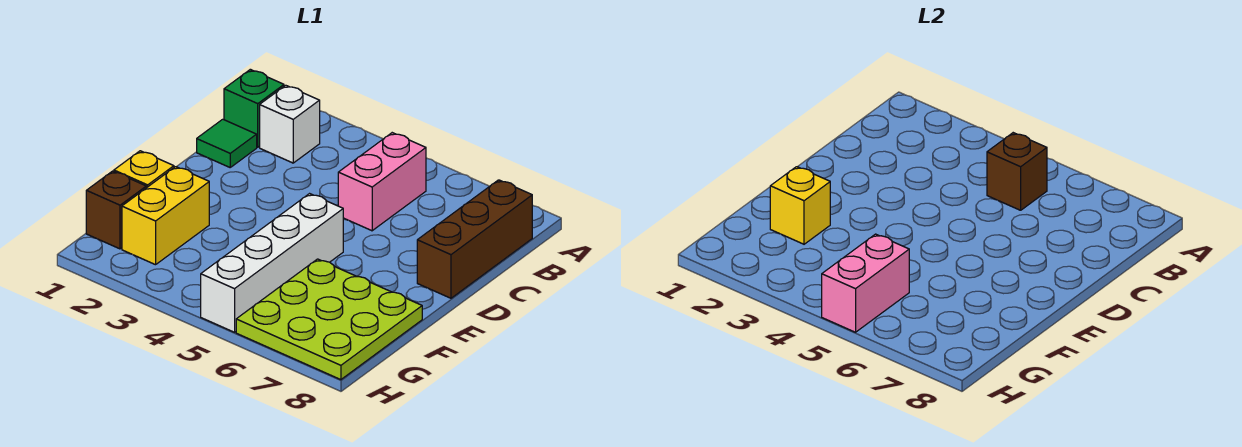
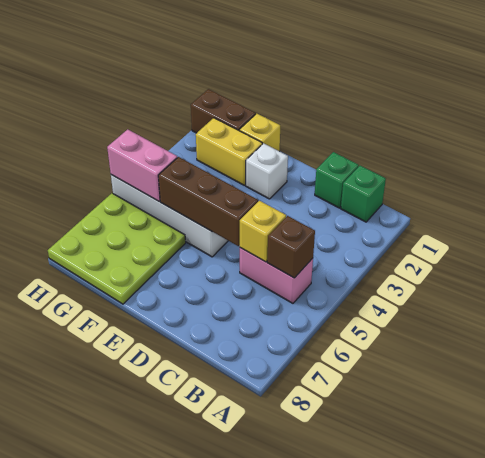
white brick B2 level 1 -> white brick E2 level 1
brown brick B8:D8 level 1 -> brown brick D5:F5 level 2
green tile C1 level 1 -> green brick C1 level 1
yellow brick F2 level 2 -> yellow brick C5 level 2
brown brick G1 level 1 -> brown brick G1:H1 level 1

